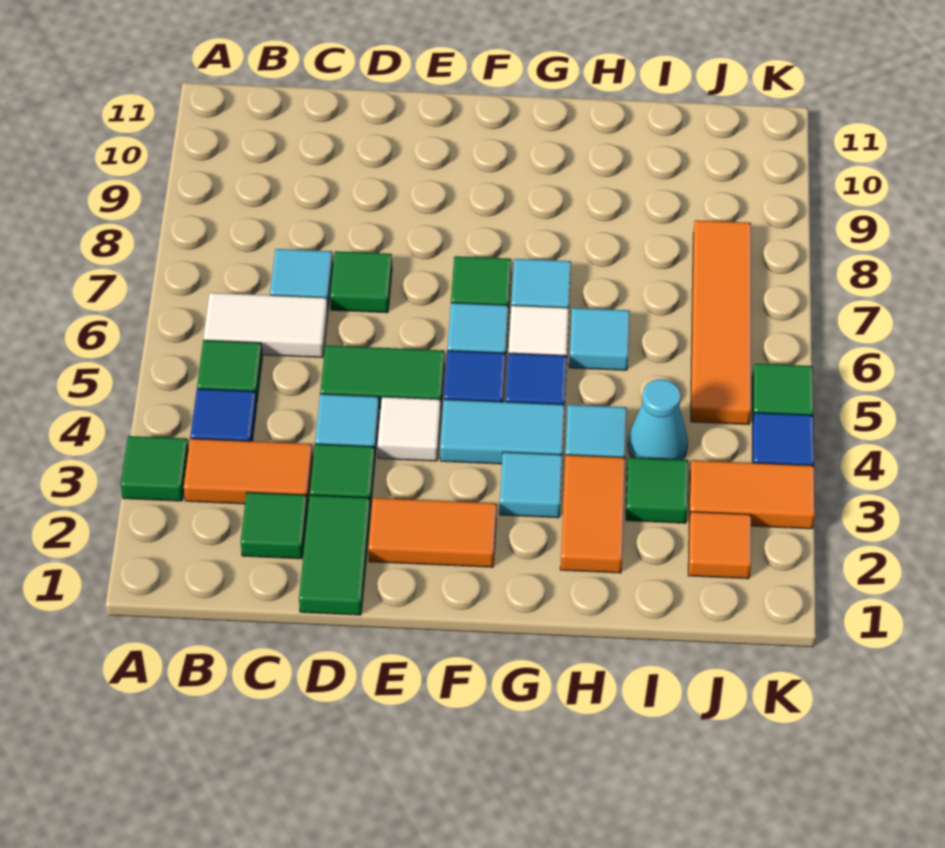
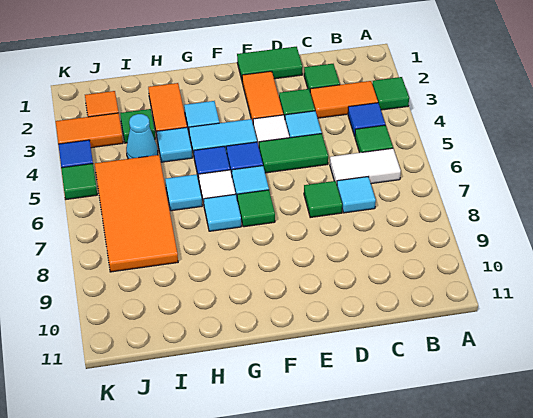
green tile D1:D2 level 1 -> green tile D1:E1 level 1
orange tile E2:F2 level 1 -> orange tile E2:E3 level 1
orange tile J5:J8 level 1 -> orange tile I5:J8 level 1

